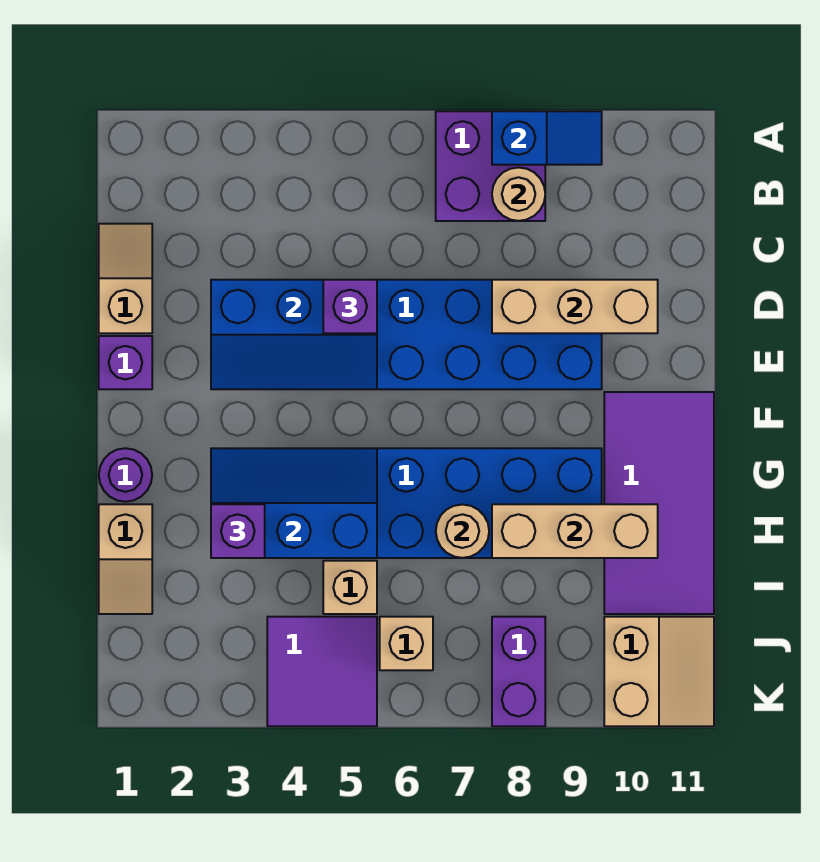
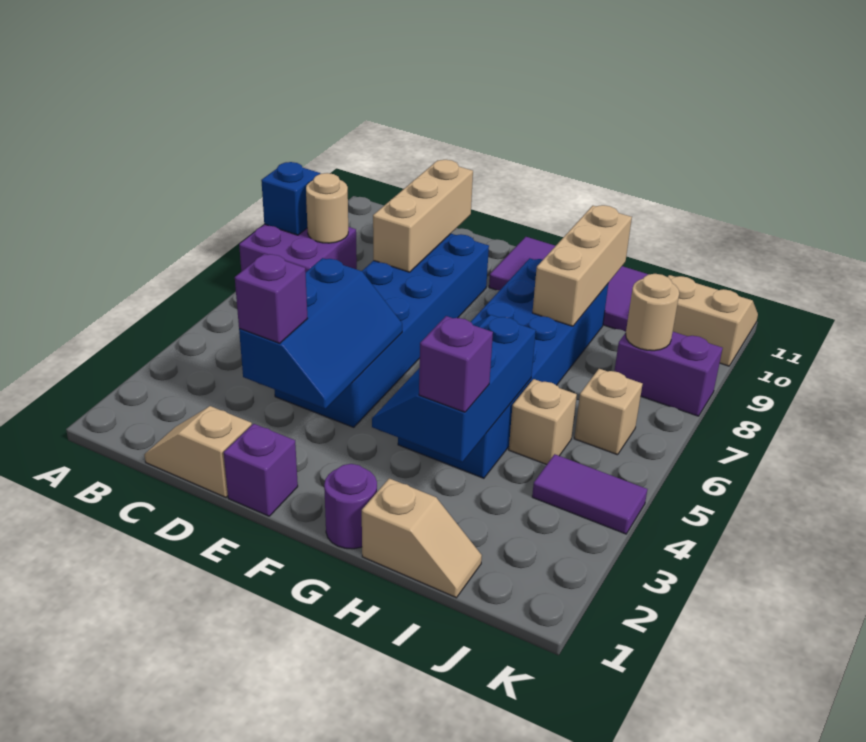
purple brick D5 level 3 -> purple brick D3 level 3
tan round brick H7 level 2 -> tan round brick J8 level 2
purple tile J4:K5 level 1 -> purple tile J4:K4 level 1

